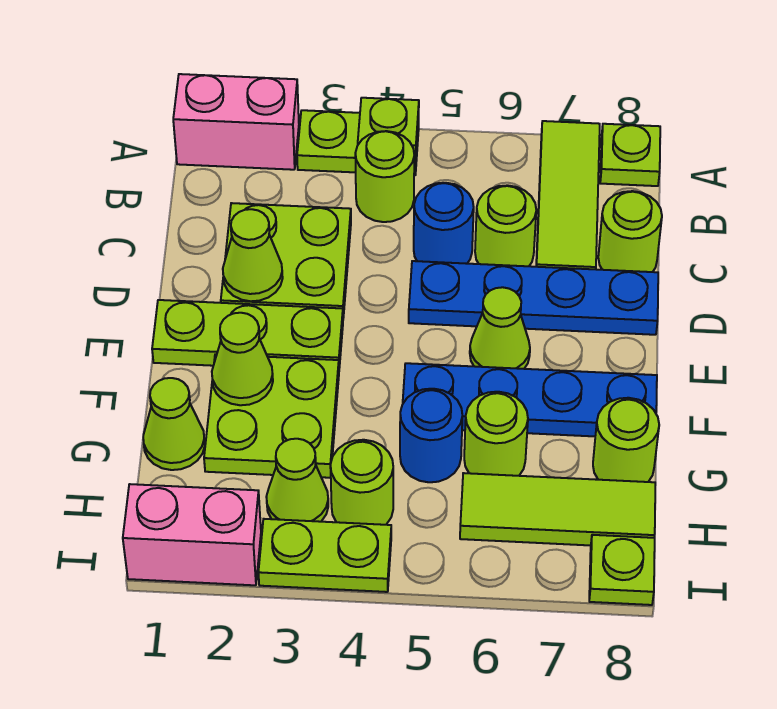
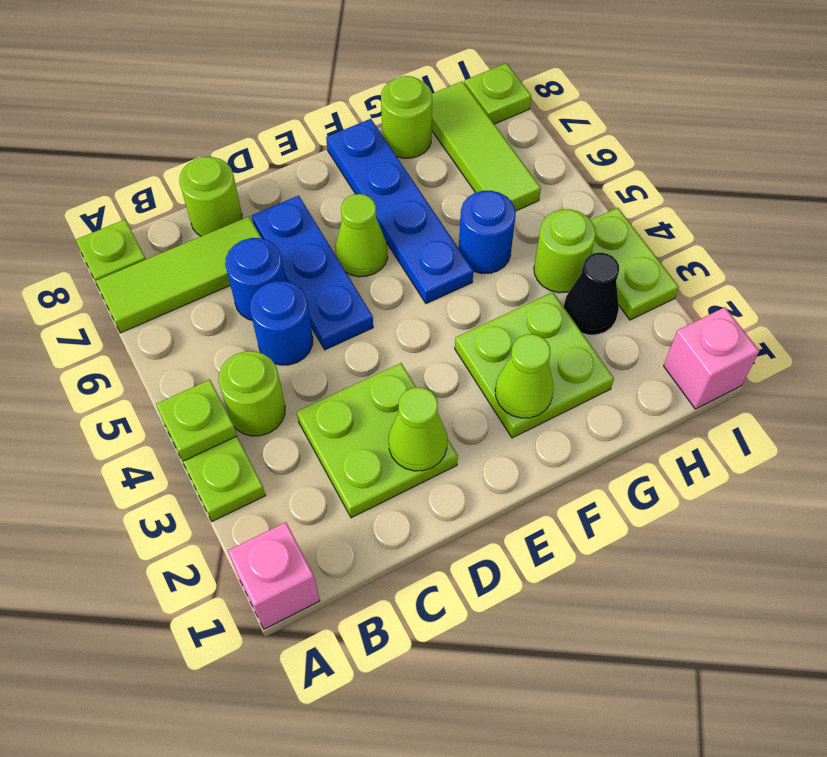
pink brick A1:A2 level 1 -> pink brick A1 level 1
lime round brick C6 level 1 -> blue round brick C6 level 1
blue plate D5:D8 level 1 -> blue plate D5:D7 level 1
lime plate E1:E3 level 1 -> none
lime cone G1 level 1 -> none
lime round brick G6 level 1 -> none
lime cone H3 level 1 -> black cone H3 level 1
pink brick I1:I2 level 1 -> pink brick I1 level 1

